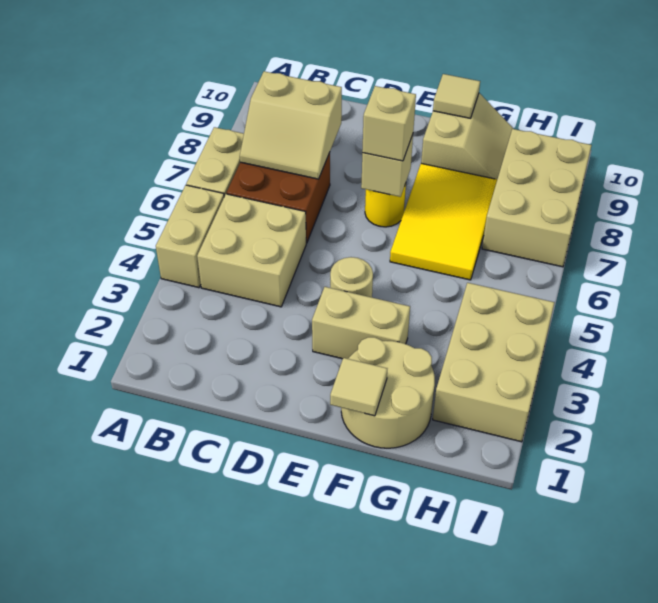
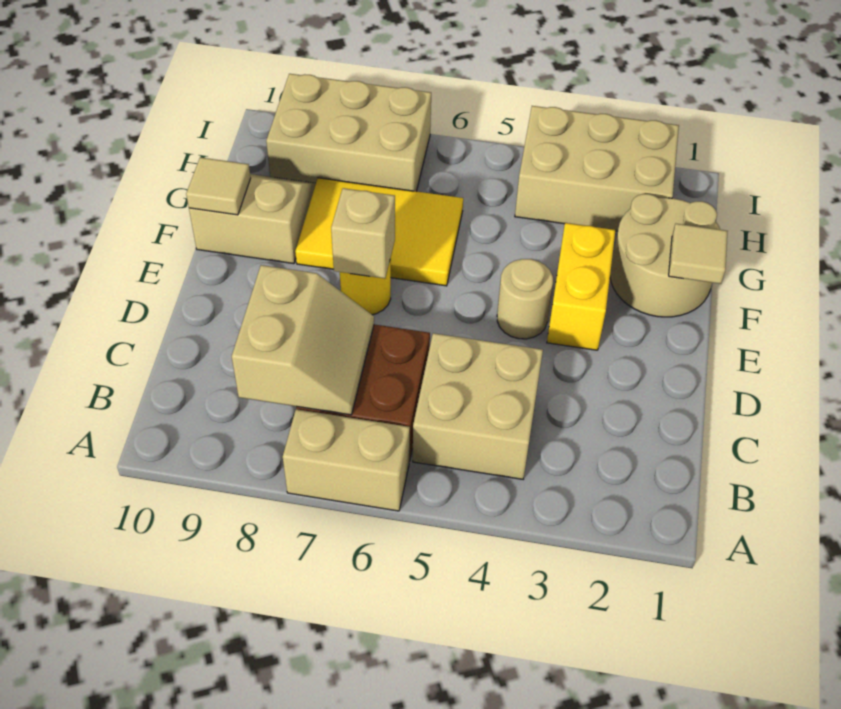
tan brick A4:A5 level 1 -> none
tan brick E3:F3 level 1 -> yellow brick E3:F3 level 1
tan brick E7 level 3 -> none

